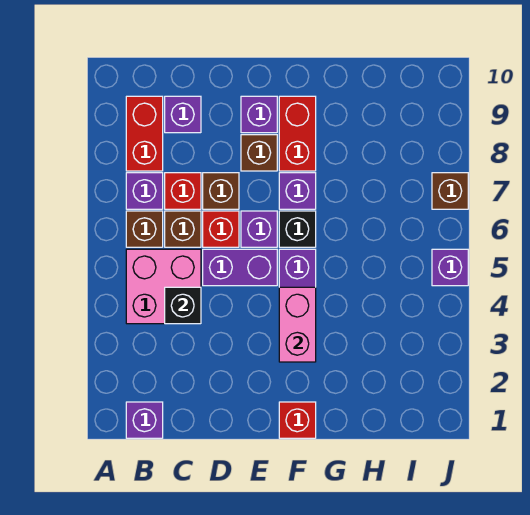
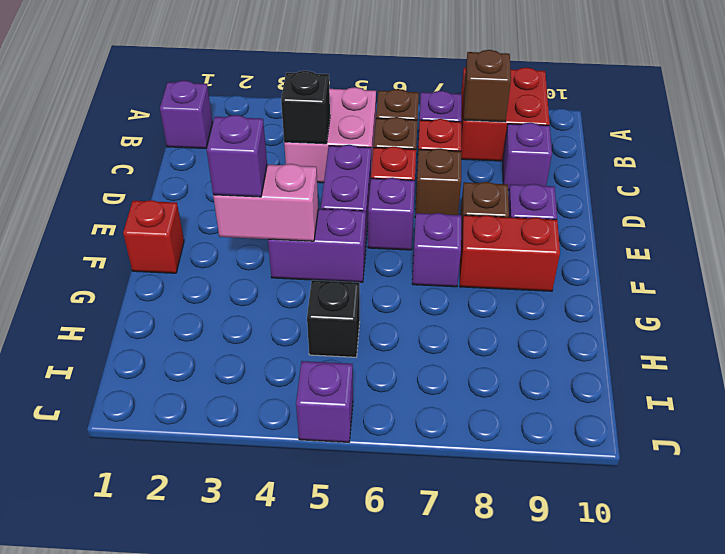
red brick B8:B9 level 1 -> red brick A8:B9 level 1
none -> purple brick F3 level 3
black brick F6 level 1 -> black brick H5 level 1
brown brick J7 level 1 -> brown brick B8 level 2

